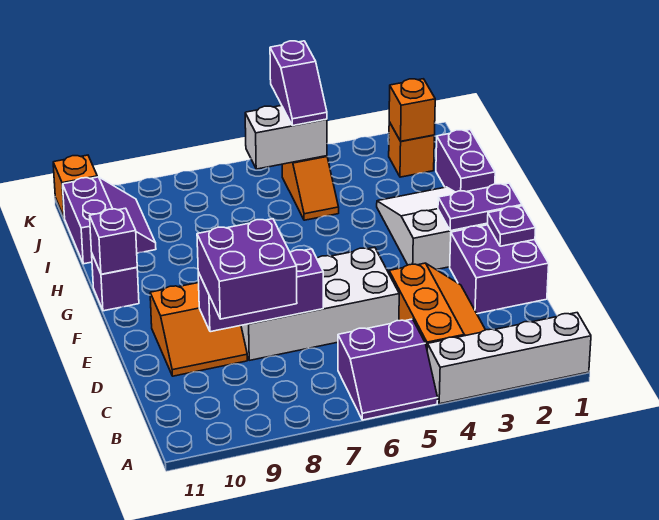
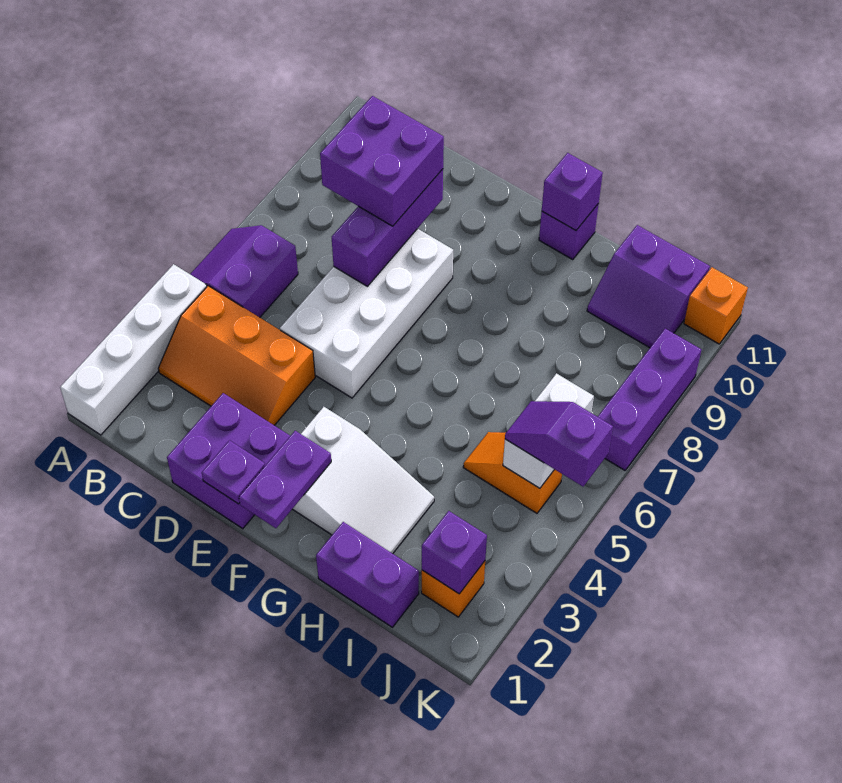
orange slope D9:E10 level 1 top E -> none
orange brick J2 level 2 -> purple brick J2 level 2
none -> purple brick K7:K9 level 1

